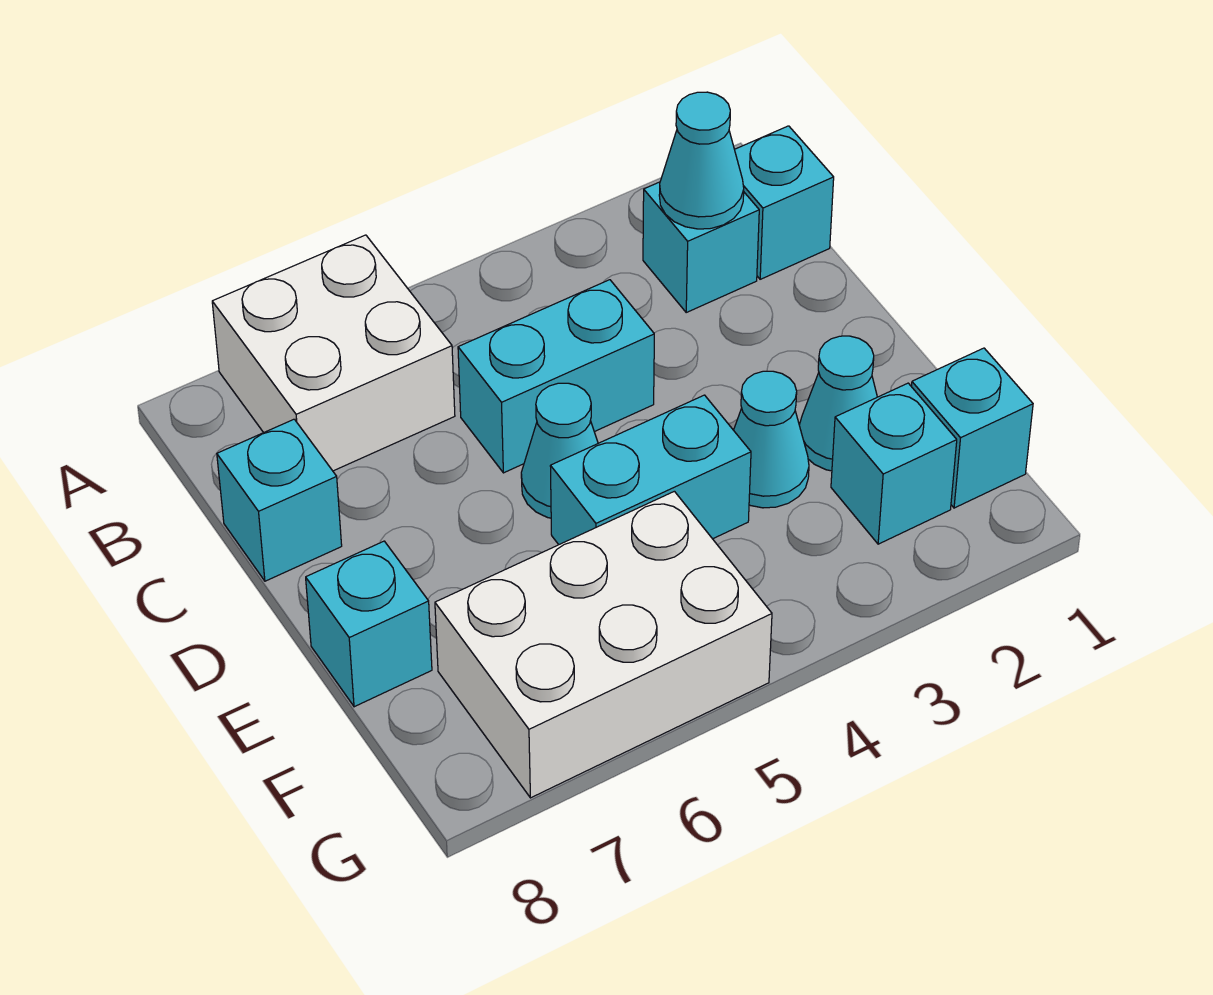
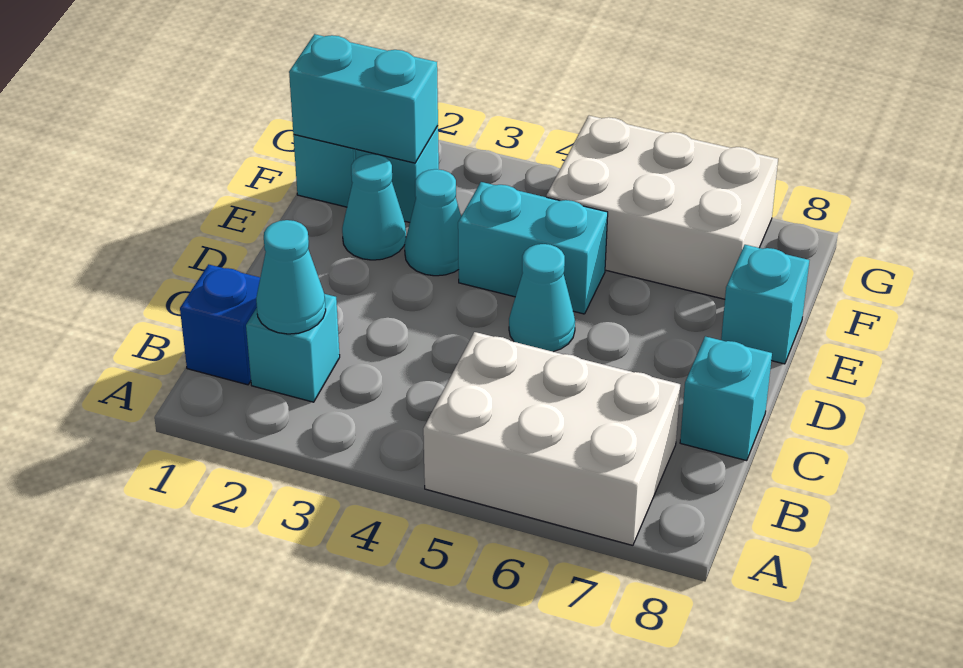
white brick A6:B7 level 1 -> white brick A5:B7 level 1
cyan brick B1 level 1 -> blue brick B1 level 1
cyan brick C4:C5 level 1 -> cyan brick F1:F2 level 2

